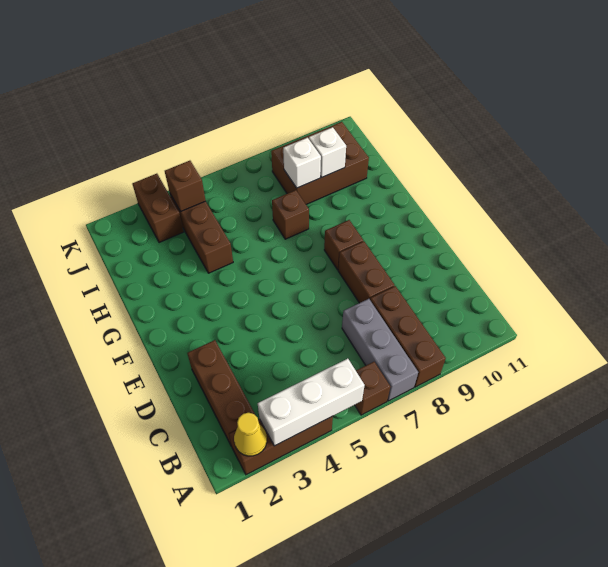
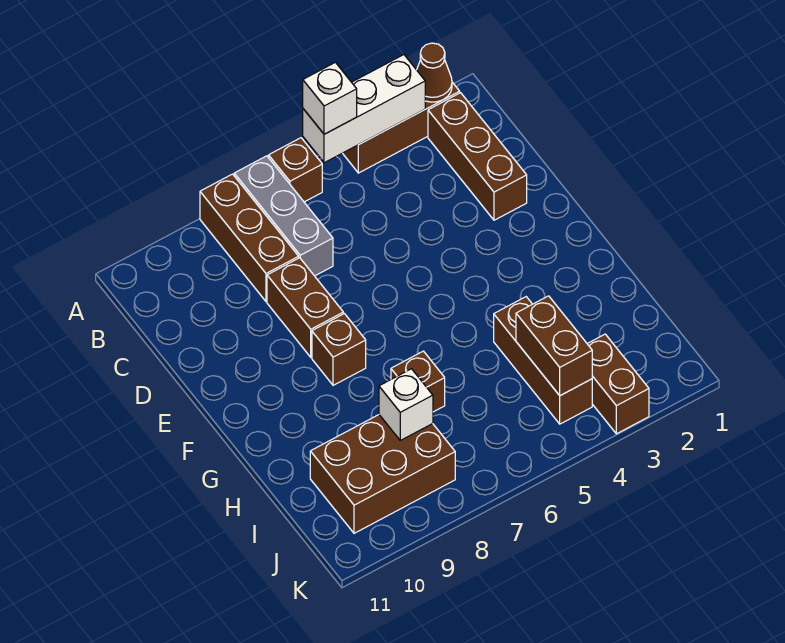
yellow cone A2 level 2 -> brown cone A2 level 2
white brick I9 level 2 -> white brick A5 level 3
brown brick J4 level 2 -> brown brick I4:J4 level 2

